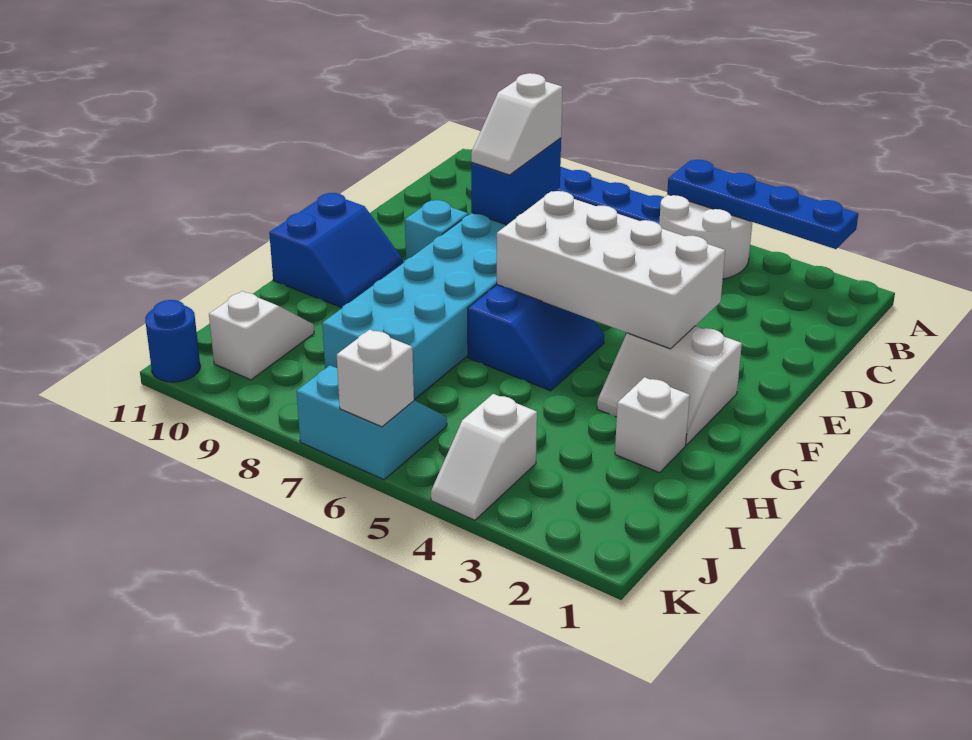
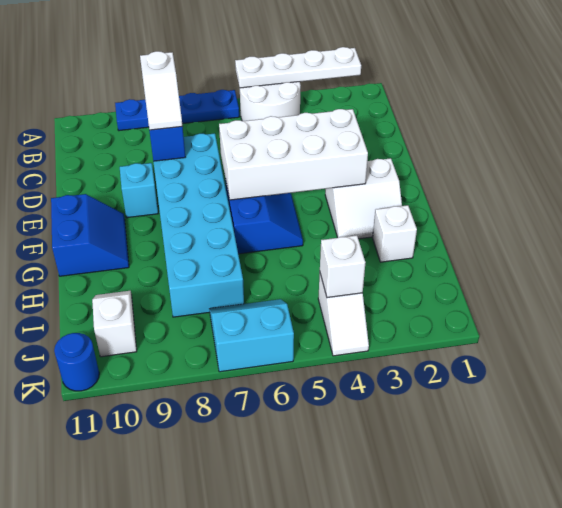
blue plate A2:A5 level 2 -> white plate A2:A5 level 2
white brick K6 level 2 -> white brick J4 level 2

